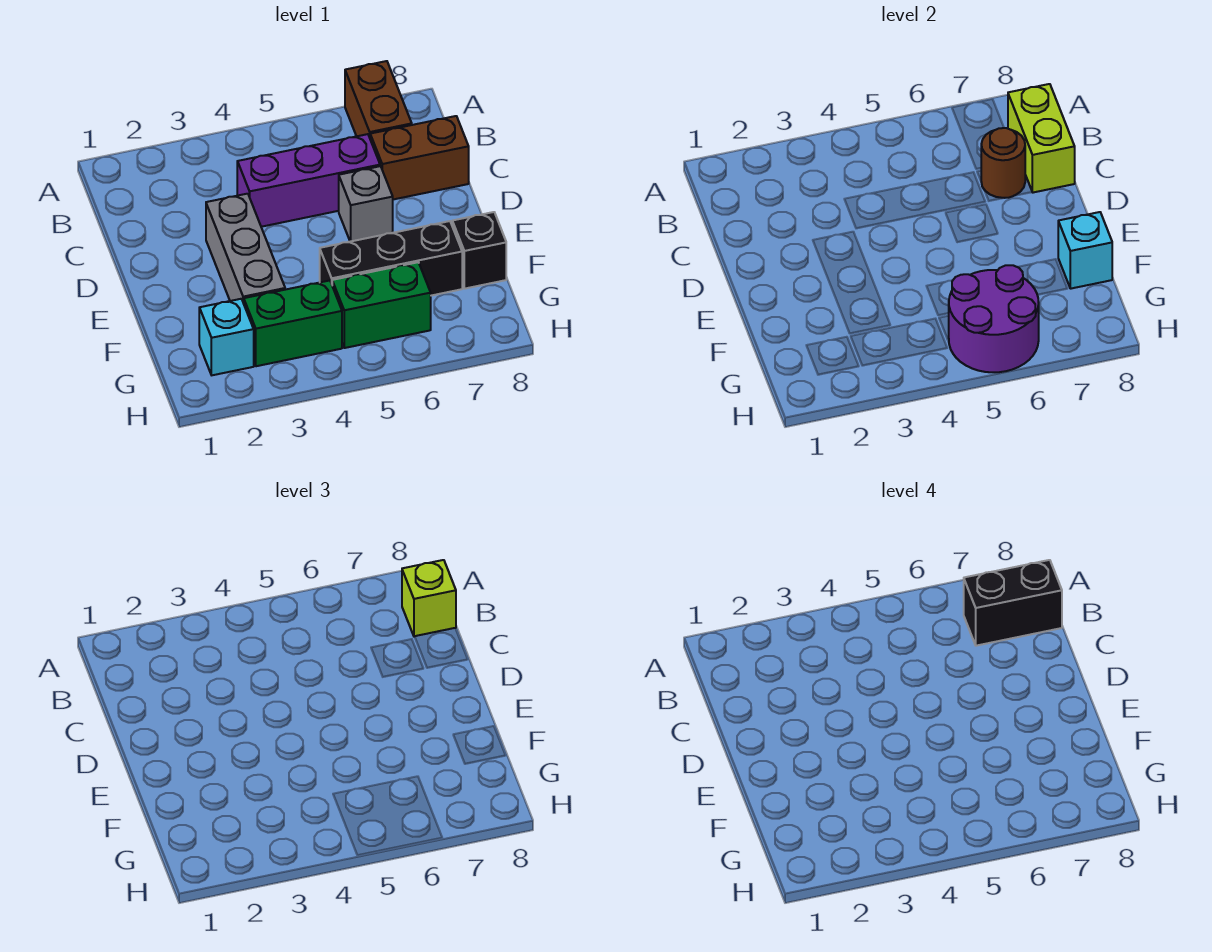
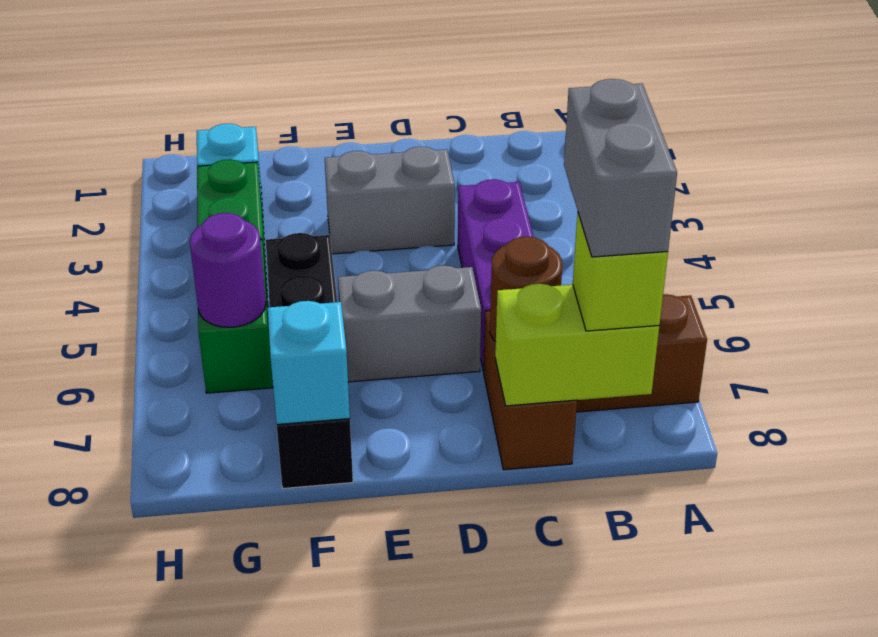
black brick B7:B8 level 4 -> grey brick B7:B8 level 4
grey brick D3:F3 level 1 -> grey brick D3:E3 level 1
grey brick D6 level 1 -> grey brick D6:E6 level 1
purple round brick G5:H6 level 2 -> purple round brick G6 level 2

